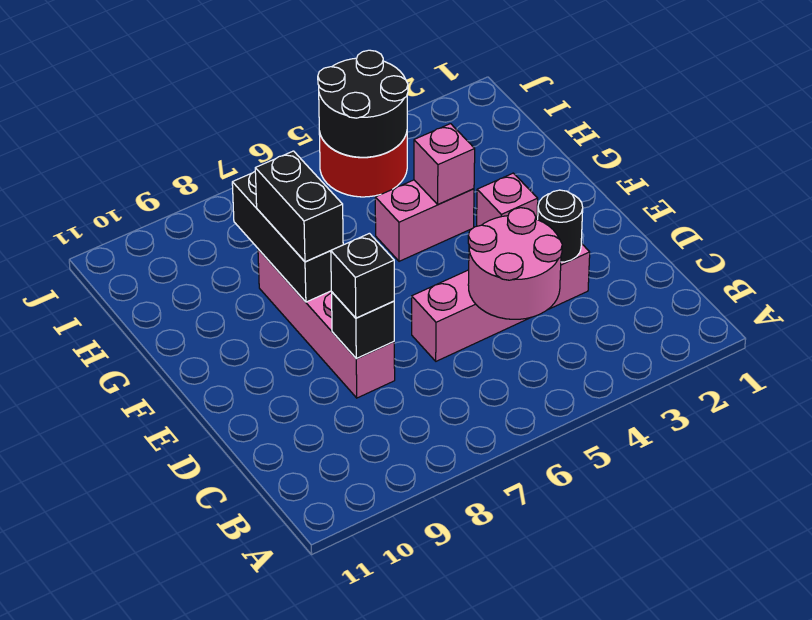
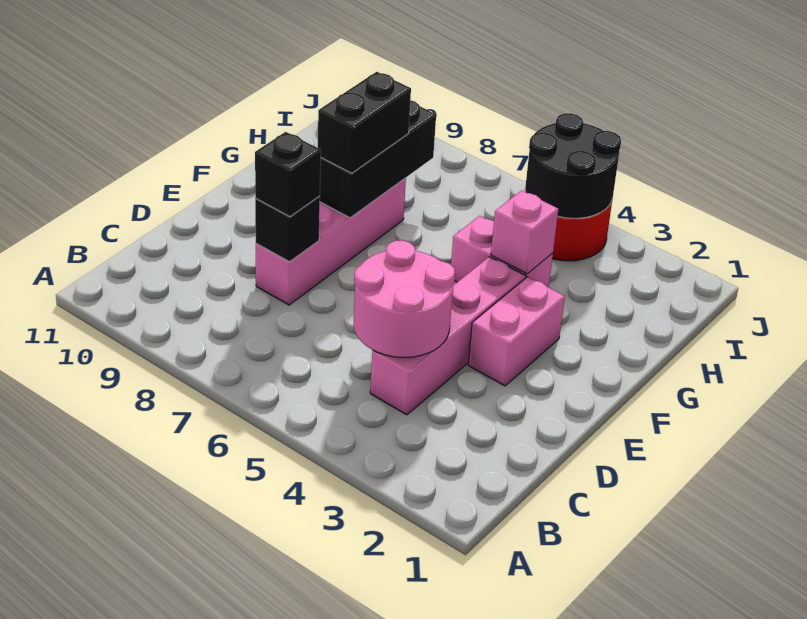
pink brick D3:D6 level 1 -> pink brick C4:F4 level 1
black round brick D3 level 2 -> none
pink brick F3 level 1 -> pink brick E3:F3 level 1

